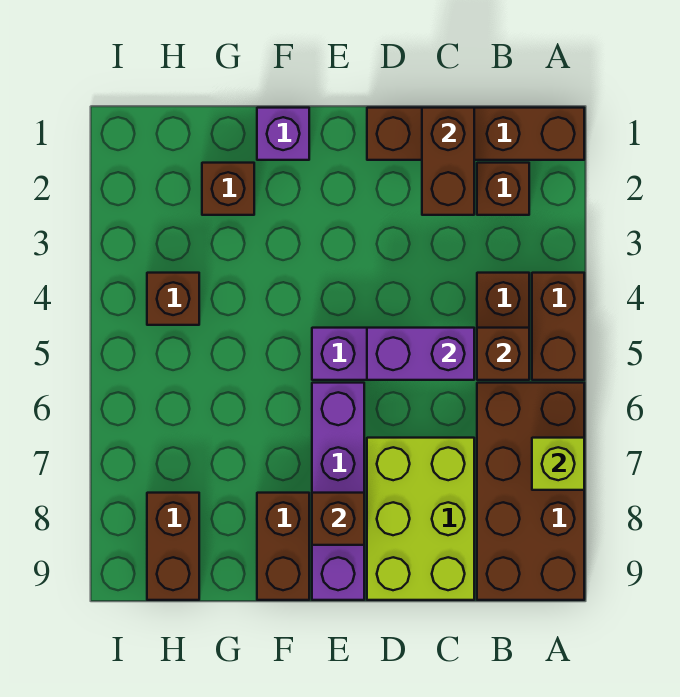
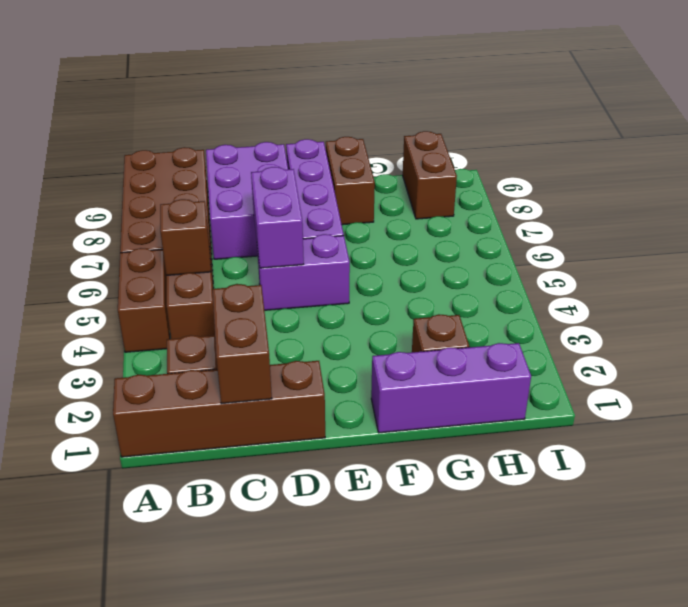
lime brick A7 level 2 -> none
purple brick C5:D5 level 2 -> purple brick D5:D6 level 2
lime brick C7:D9 level 1 -> purple brick C7:D9 level 1
brown brick E8 level 2 -> none
purple brick F1 level 1 -> purple brick F1:H1 level 1
brown brick H4 level 1 -> none

